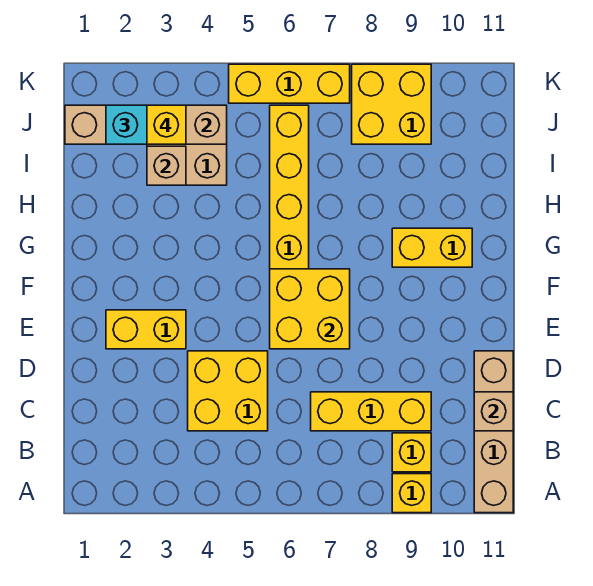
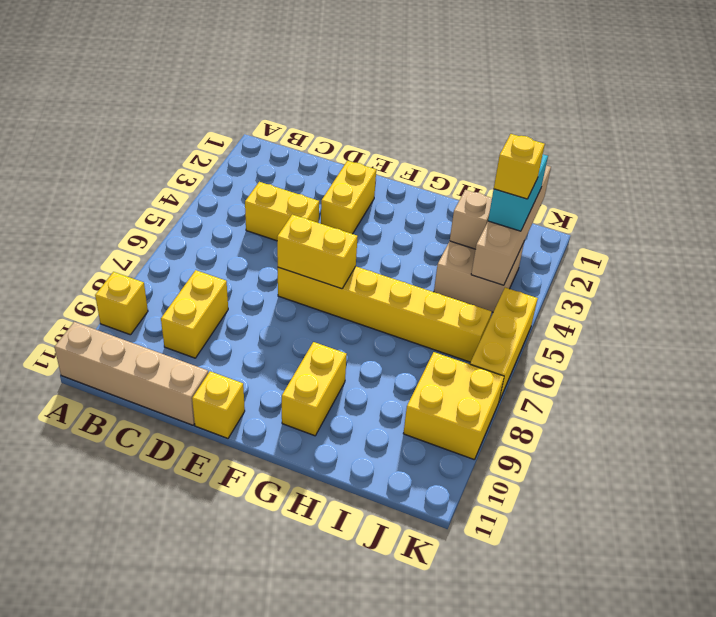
yellow brick B9 level 1 -> yellow brick E11 level 1
yellow brick C4:D5 level 1 -> yellow brick C4:D4 level 1
yellow brick C7:C9 level 1 -> yellow brick C8:C9 level 1
tan brick C11 level 2 -> none
yellow brick E6:F7 level 2 -> yellow brick E6:F6 level 2

